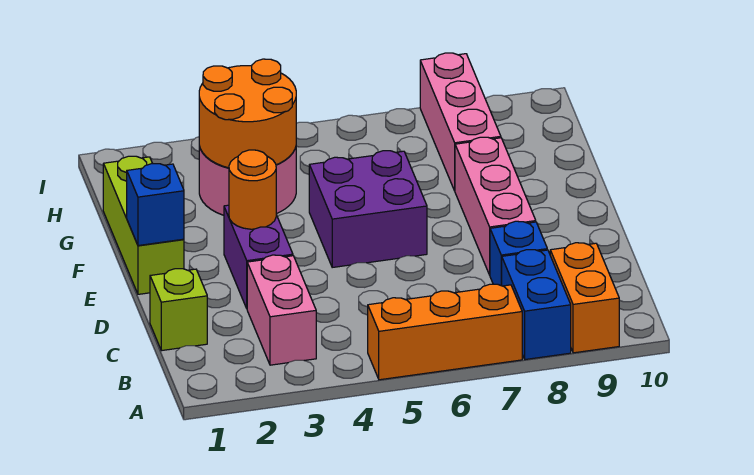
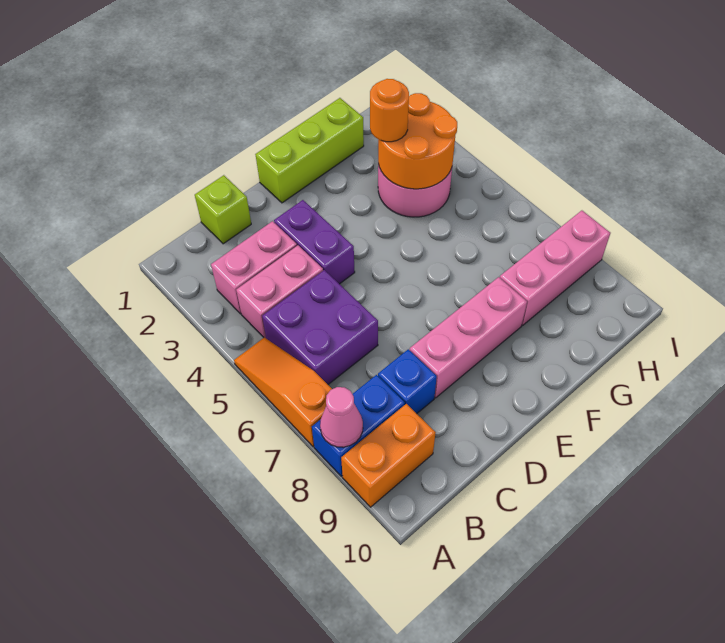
orange brick A5:A7 level 1 -> orange slope A5:A7 level 1 top 7
none -> pink cone A8 level 2
none -> pink brick B4:C4 level 1
purple brick D3:E3 level 1 -> purple brick D3:D4 level 1
blue brick E1 level 2 -> none
orange round brick E3 level 2 -> orange round brick G3 level 3
purple brick E5:F6 level 1 -> purple brick B5:C6 level 1

